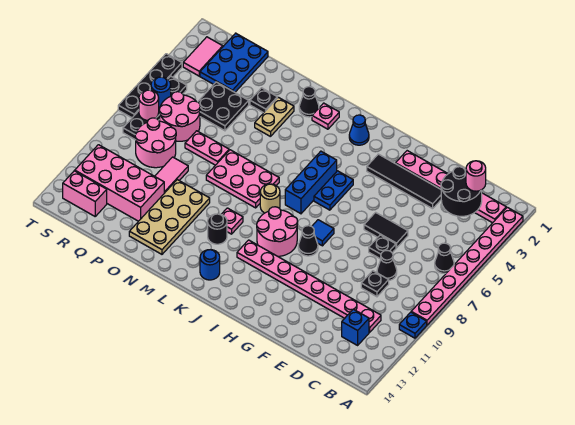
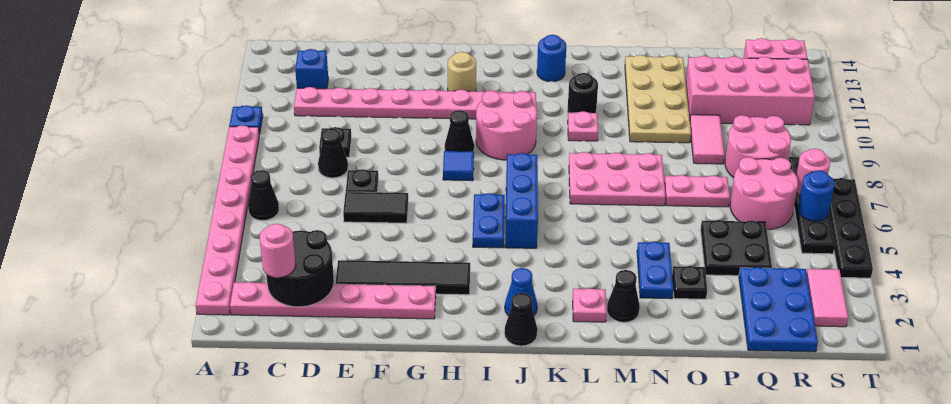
none -> black cone J1 level 1
tan round brick K8 level 1 -> tan round brick H12 level 1
tan plate N3:N4 level 1 -> blue plate N3:N4 level 1

